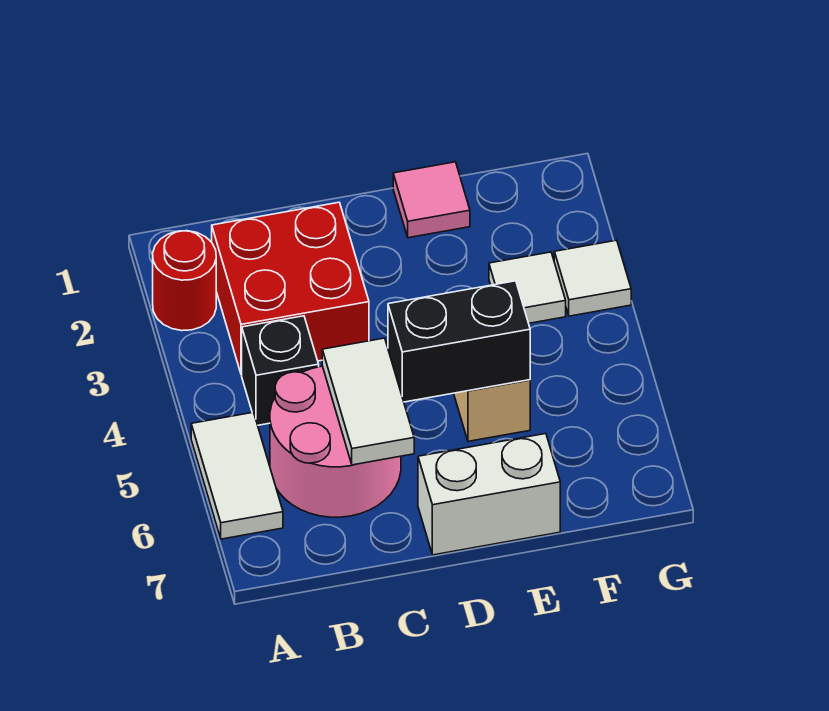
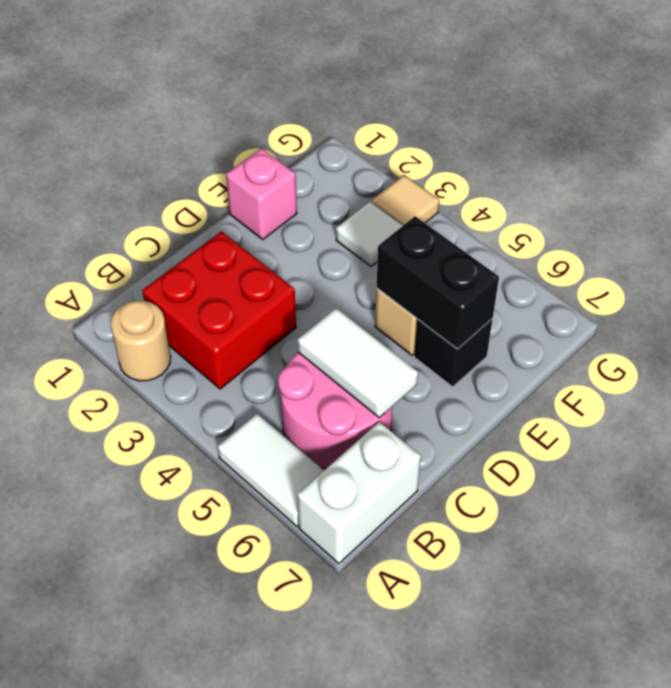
red round brick A2 level 1 -> tan round brick A2 level 1
black brick B4 level 1 -> black brick E6 level 1
black brick D5:E5 level 2 -> black brick E5:E6 level 2
white brick D7:E7 level 1 -> white brick A7:B7 level 1
pink tile E1 level 1 -> pink brick E1 level 1
white tile G3 level 1 -> tan tile G3 level 1

